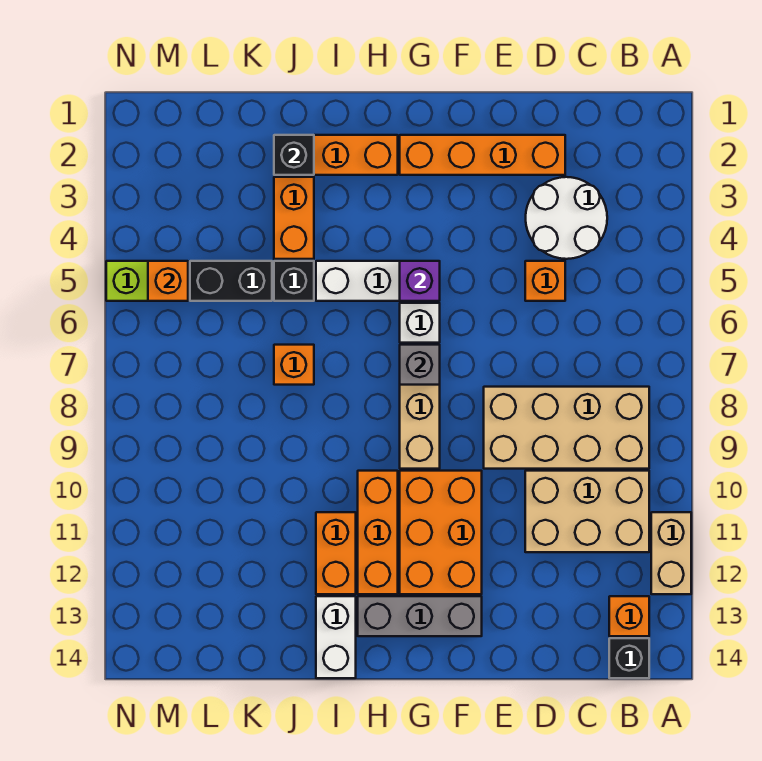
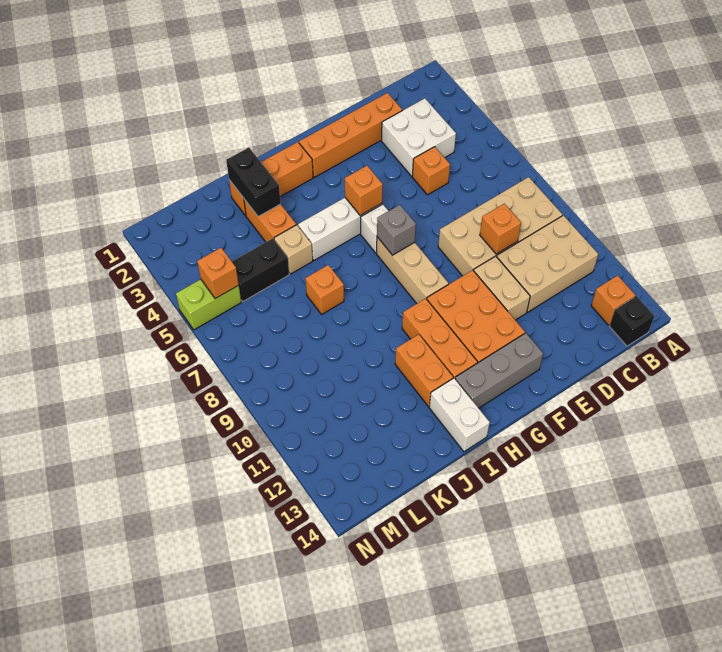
tan brick A11:A12 level 1 -> tan brick E10:E11 level 1
white round brick C3:D4 level 1 -> white brick C3:D4 level 1
none -> orange brick D9 level 2
purple brick G5 level 2 -> orange brick G5 level 2
black brick J2 level 2 -> black brick J2:J3 level 2
black brick J5 level 1 -> tan brick J5 level 1

